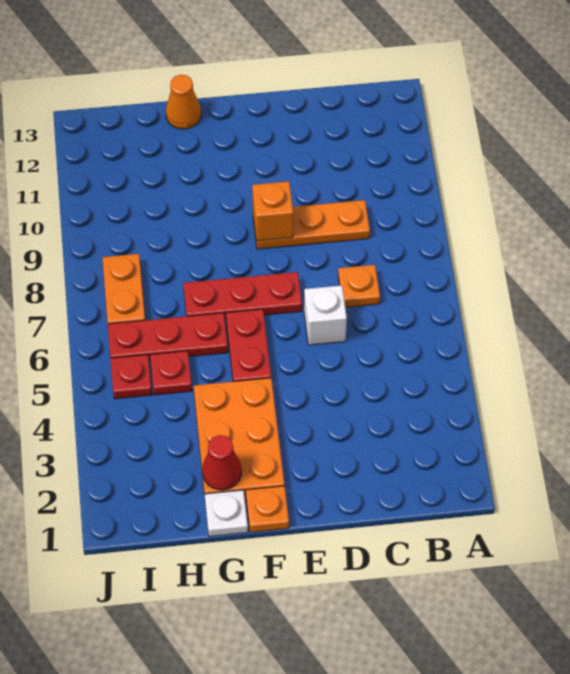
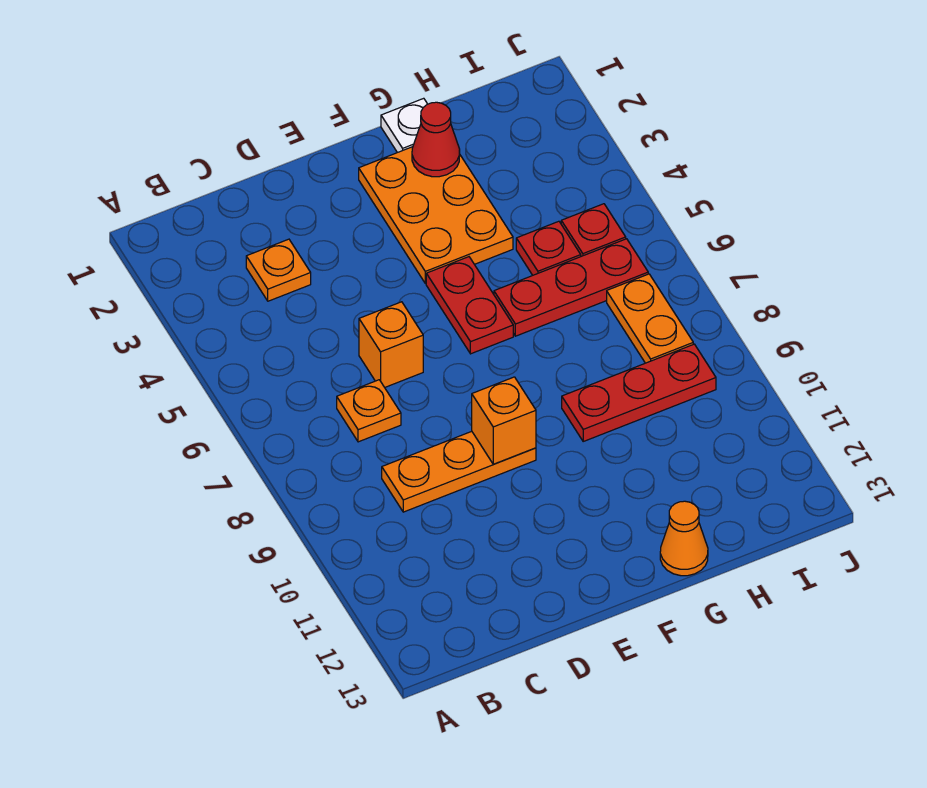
white brick D6 level 1 -> orange brick D6 level 1
red plate E7:G7 level 1 -> red plate G9:I9 level 1
orange plate F1 level 1 -> orange plate C3 level 1

